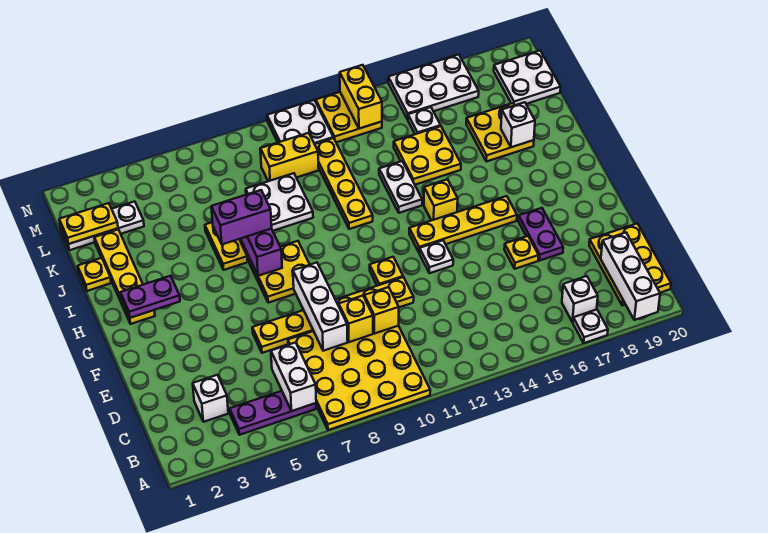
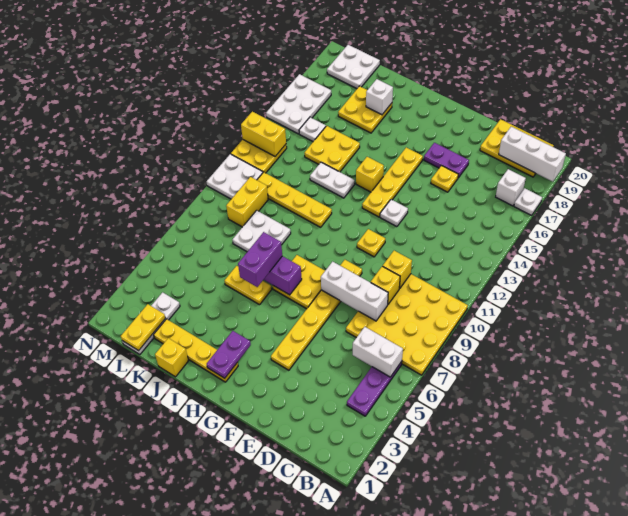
white brick C3 level 1 -> none
yellow plate E6:E11 level 1 -> yellow plate F4:F9 level 1
yellow plate J1 level 1 -> yellow brick J1 level 1

